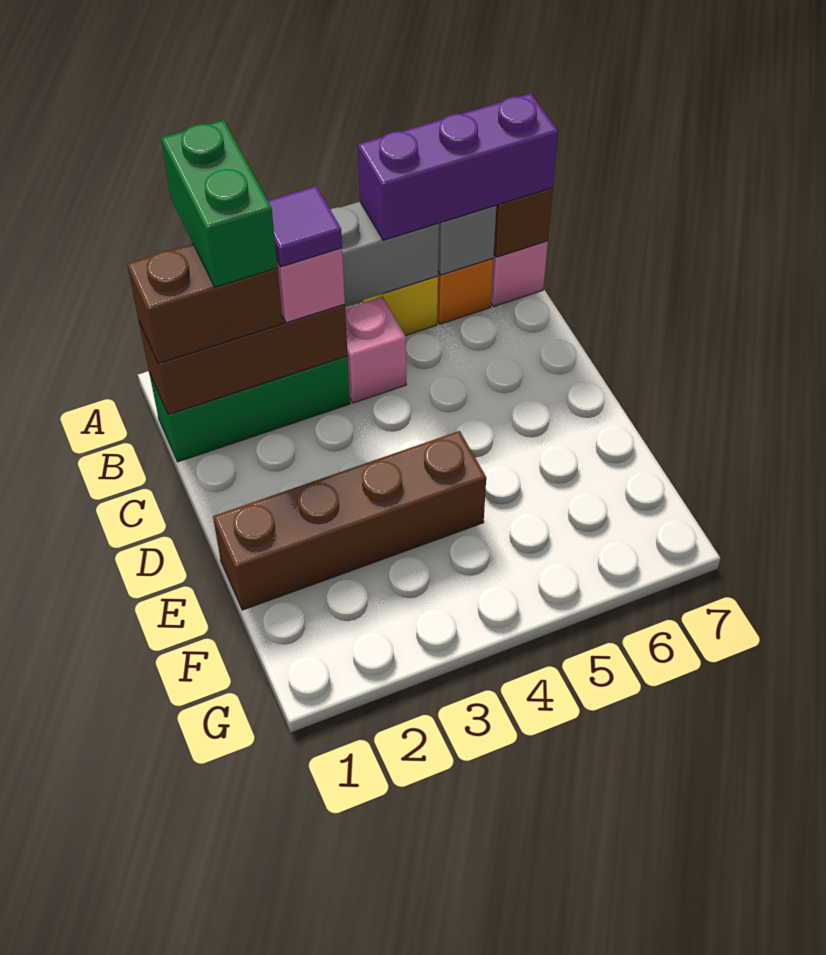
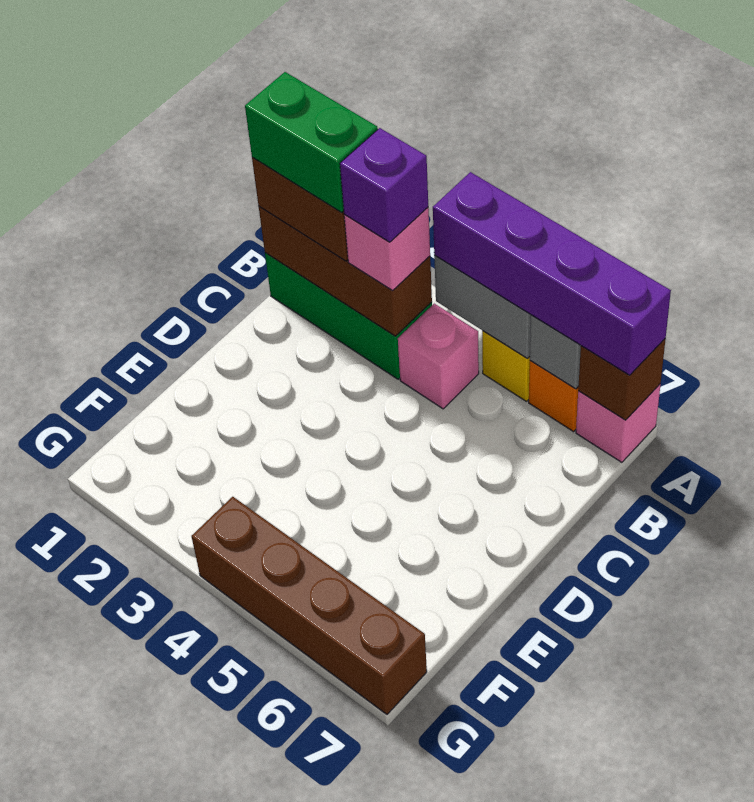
green brick A2:B2 level 4 -> green brick B1:B2 level 4
purple brick A5:A7 level 3 -> purple brick A4:A7 level 3
purple tile B3 level 4 -> purple brick B3 level 4
brown brick E1:E4 level 1 -> brown brick G4:G7 level 1

